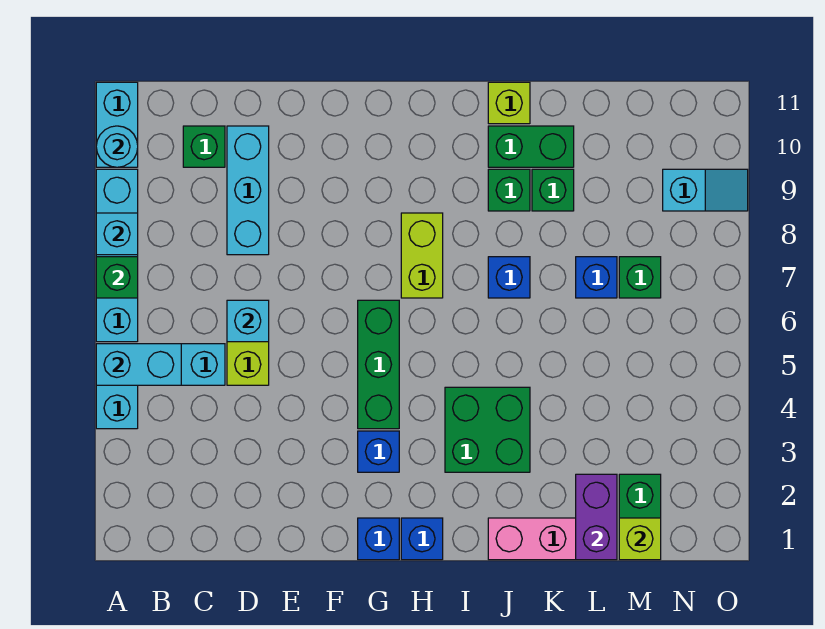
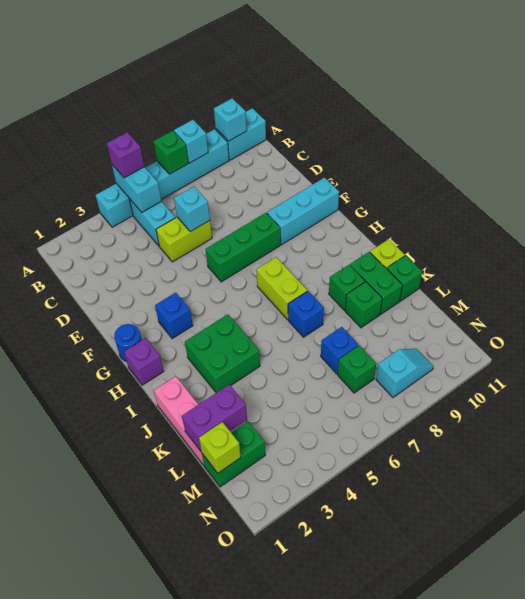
none -> purple brick A5 level 3
cyan round brick A10 level 2 -> cyan brick A10 level 2
green brick C10 level 1 -> green brick K11 level 1
cyan brick D8:D10 level 1 -> cyan brick F9:F11 level 1
blue brick G1 level 1 -> blue round brick G1 level 1
green brick G4:G6 level 1 -> green brick F6:F8 level 1
blue brick H1 level 1 -> purple brick H1 level 1
lime brick H7:H8 level 1 -> lime brick H7:I7 level 1
cyan slope N9:O9 level 1 top N -> cyan slope N8:N9 level 1 top 8

